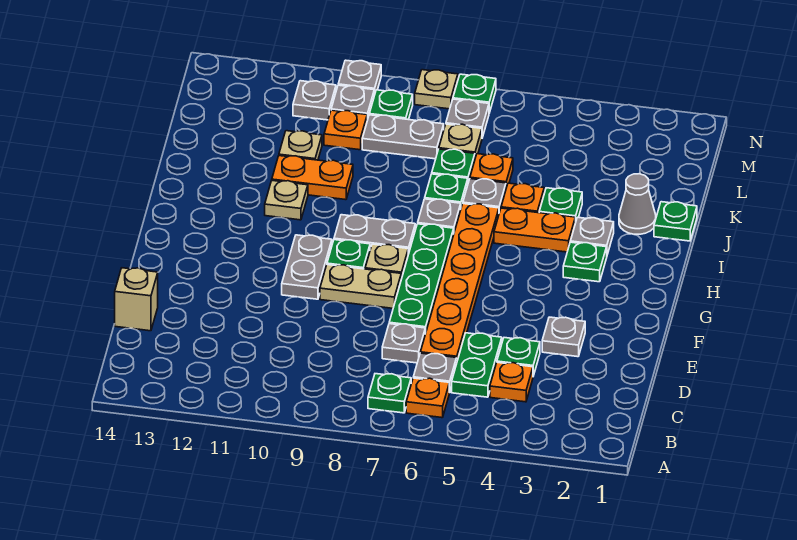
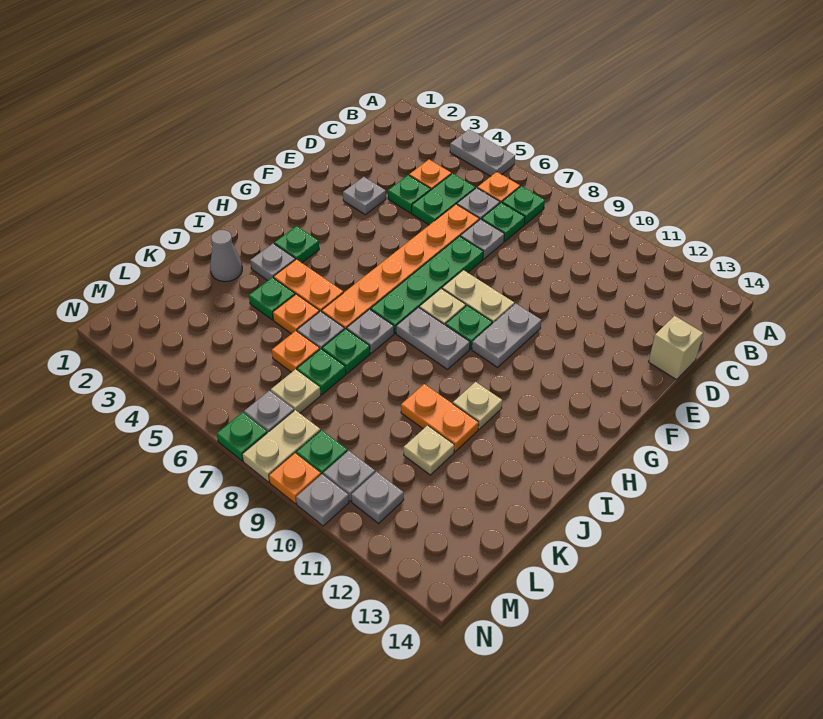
green plate J1 level 1 -> green plate C7 level 1
grey plate L8:L9 level 1 -> grey plate A4:A5 level 1
orange plate L10 level 1 -> orange plate N9 level 1
tan plate N8 level 1 -> tan plate M8:N8 level 1

